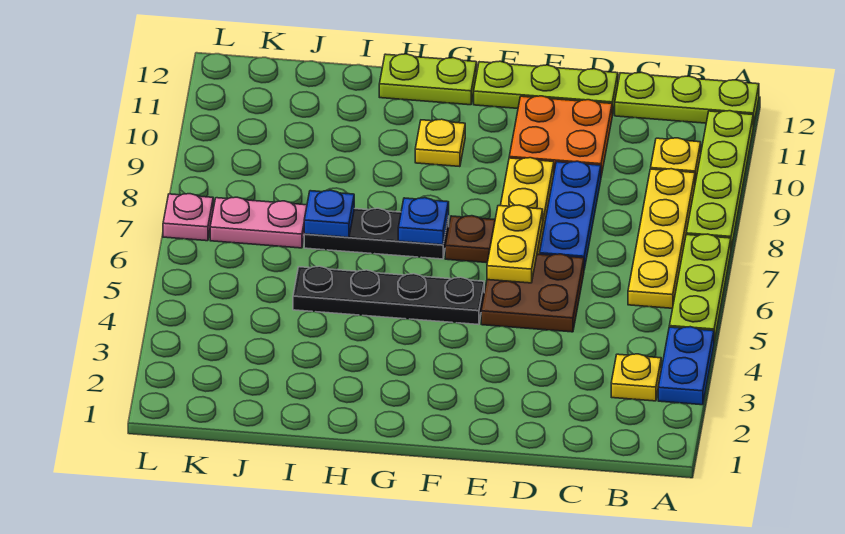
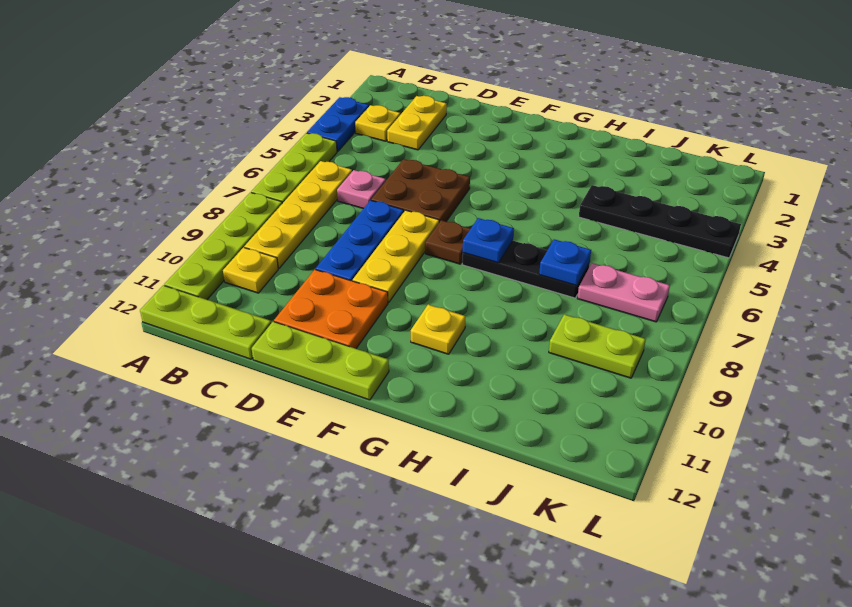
yellow plate E6:E7 level 2 -> yellow plate C2:C3 level 1
black plate F5:I5 level 1 -> black plate I4:L4 level 1
lime plate G12:H12 level 1 -> lime plate J9:K9 level 1
pink plate L7 level 1 -> pink plate C6 level 1

